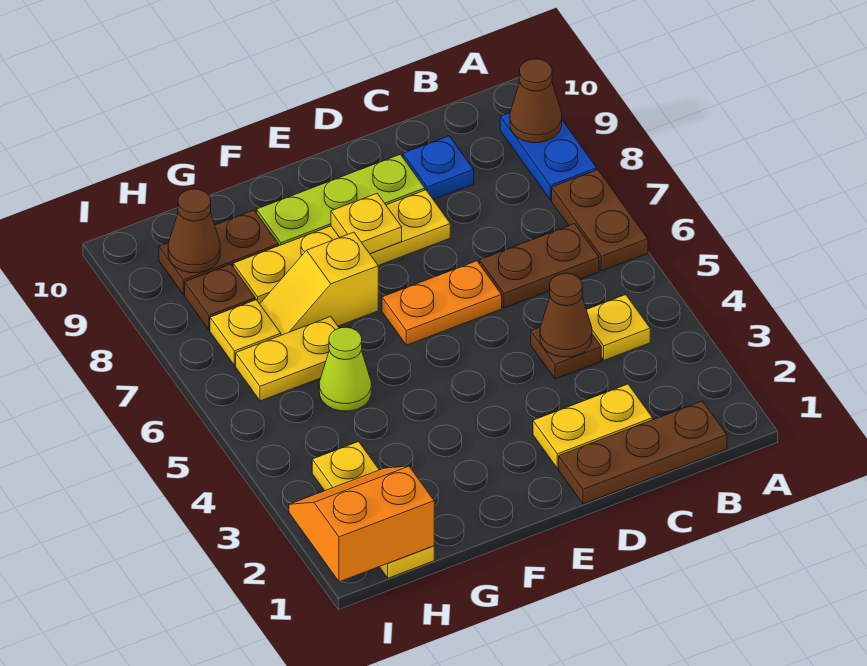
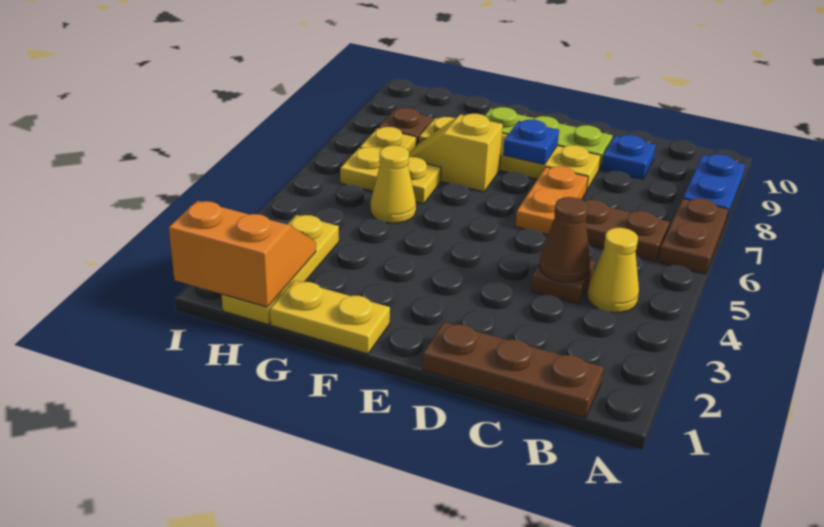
brown cone A9 level 2 -> none
yellow plate B4 level 1 -> yellow cone B4 level 1
yellow plate C2:D2 level 1 -> yellow plate F1:G1 level 1
orange plate D6:E6 level 1 -> orange plate D6:D7 level 1
yellow plate E8 level 2 -> blue plate E8 level 2
lime cone G5 level 1 -> yellow cone G5 level 1
brown plate G9:H9 level 1 -> none
brown cone H9 level 2 -> none

